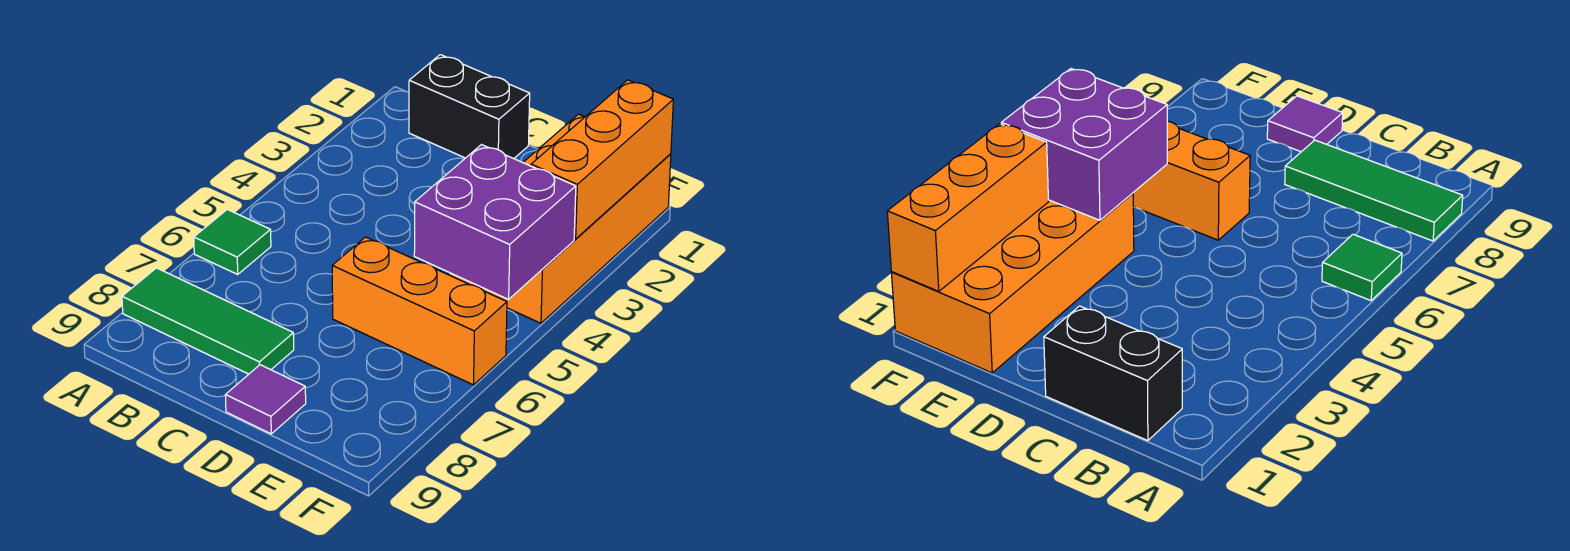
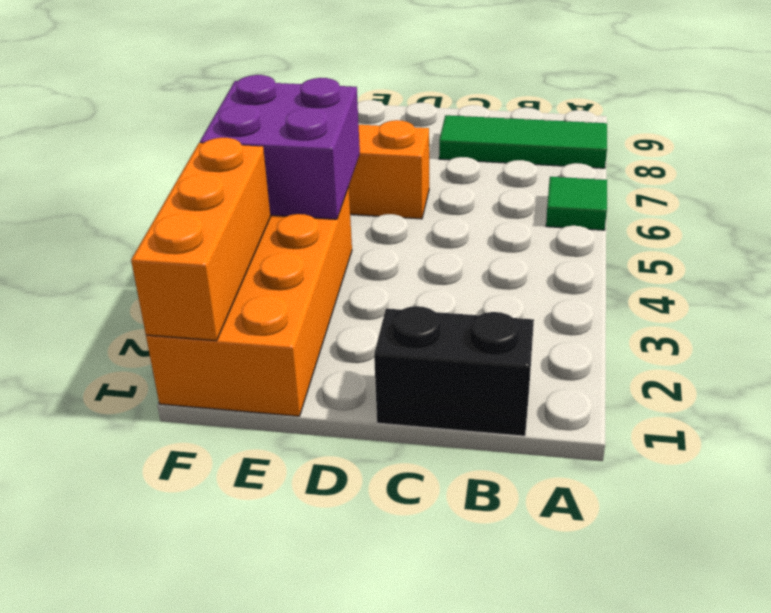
purple tile D9 level 1 -> none

